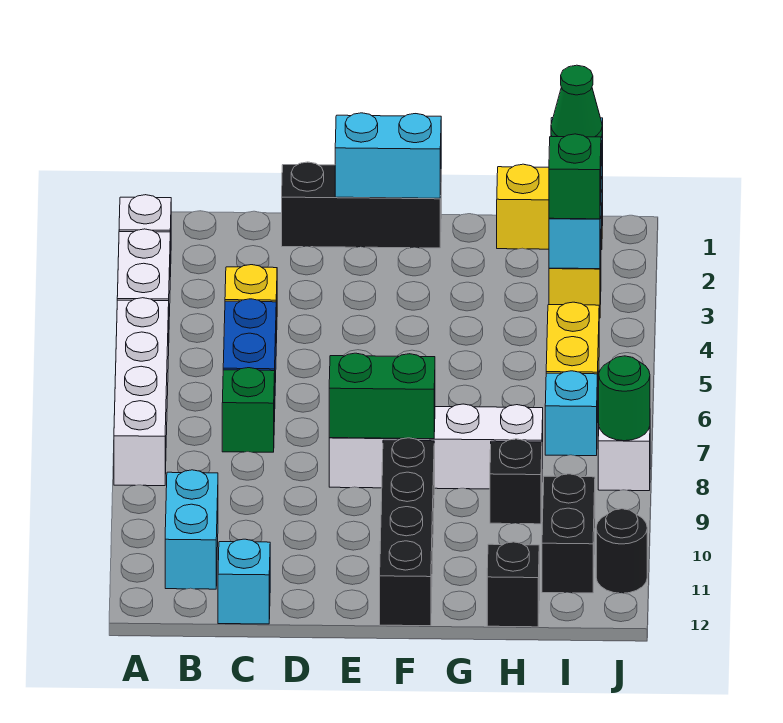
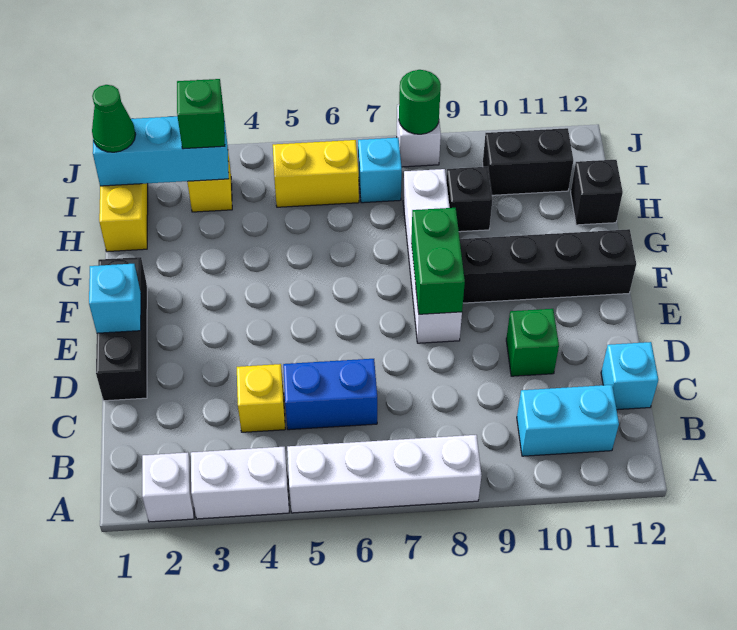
green brick C7 level 1 -> green brick D10 level 1
cyan brick E1:F1 level 2 -> cyan brick E1 level 2
black round brick J11 level 1 -> none

